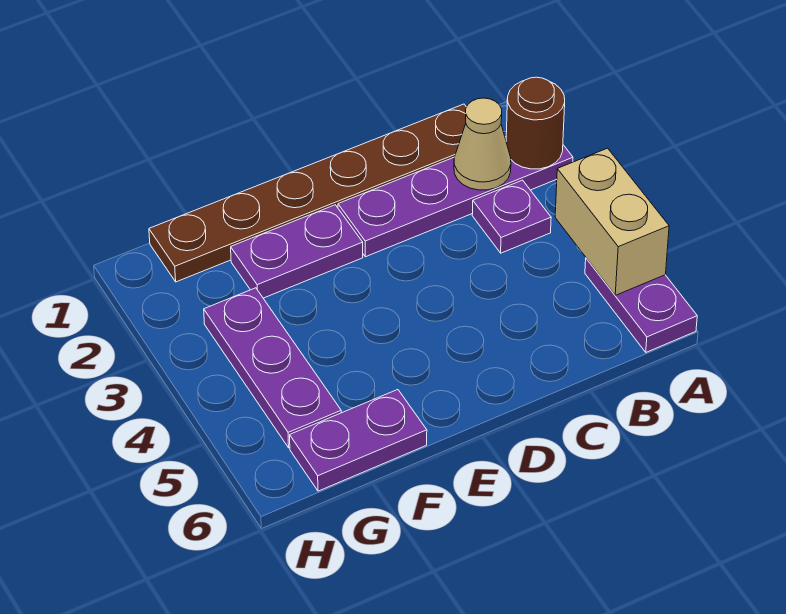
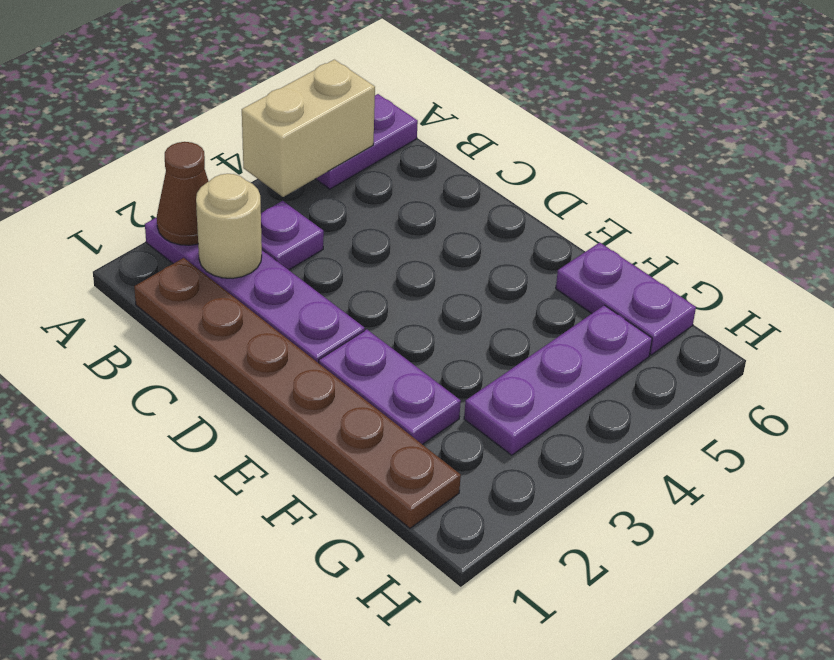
brown round brick A2 level 2 -> brown cone A2 level 2
tan cone B2 level 2 -> tan round brick B2 level 2

